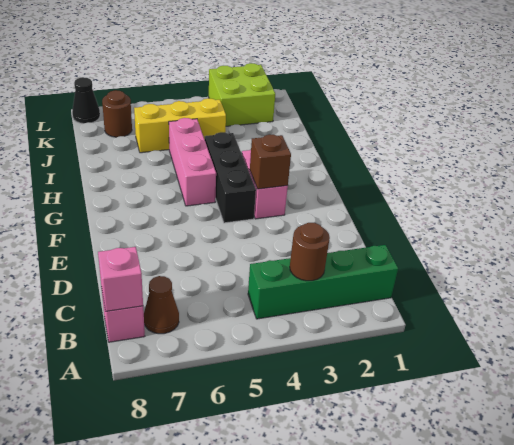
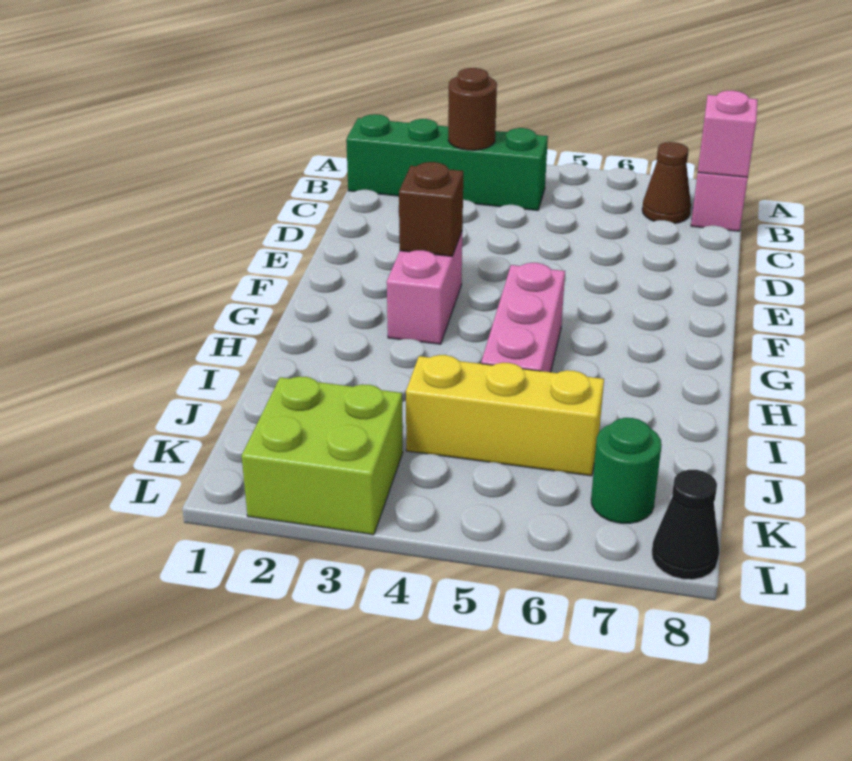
black brick F4:H4 level 1 -> none
brown round brick K7 level 1 -> green round brick K7 level 1

